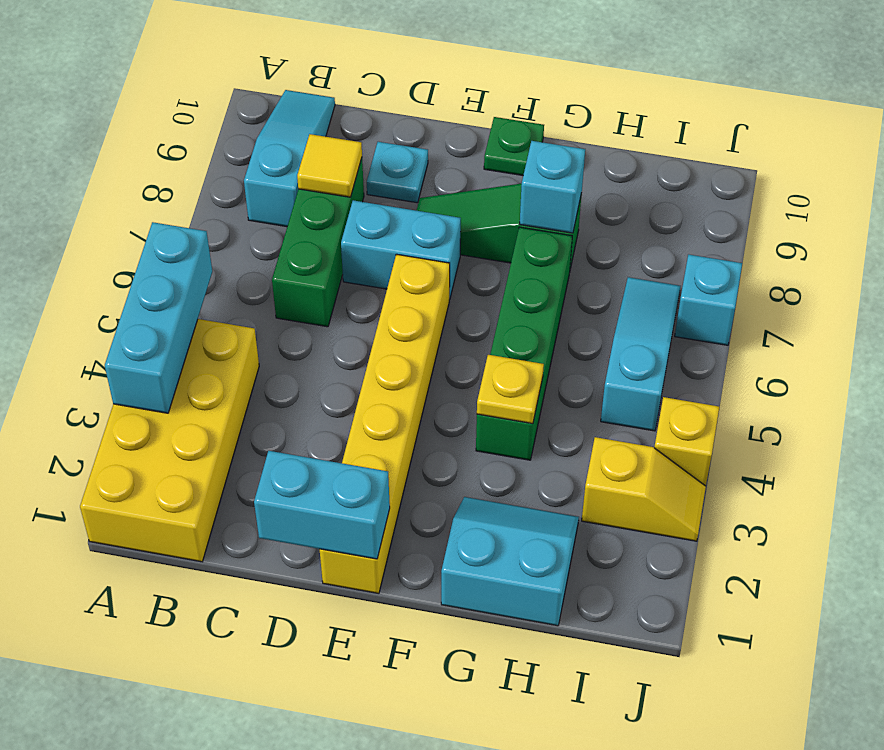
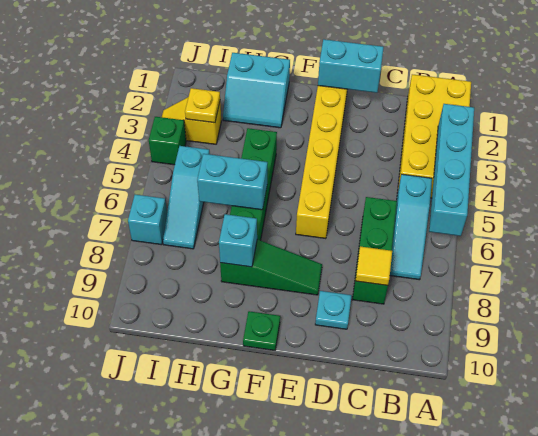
cyan brick A3:A5 level 2 -> cyan brick A3:A6 level 2
cyan slope B8:B10 level 1 top 8 -> cyan slope B5:B7 level 1 top 5
cyan brick D7:E7 level 1 -> cyan brick G6:H6 level 2
yellow plate G4 level 2 -> yellow plate I3 level 2
yellow brick J4 level 1 -> green brick J4 level 1

